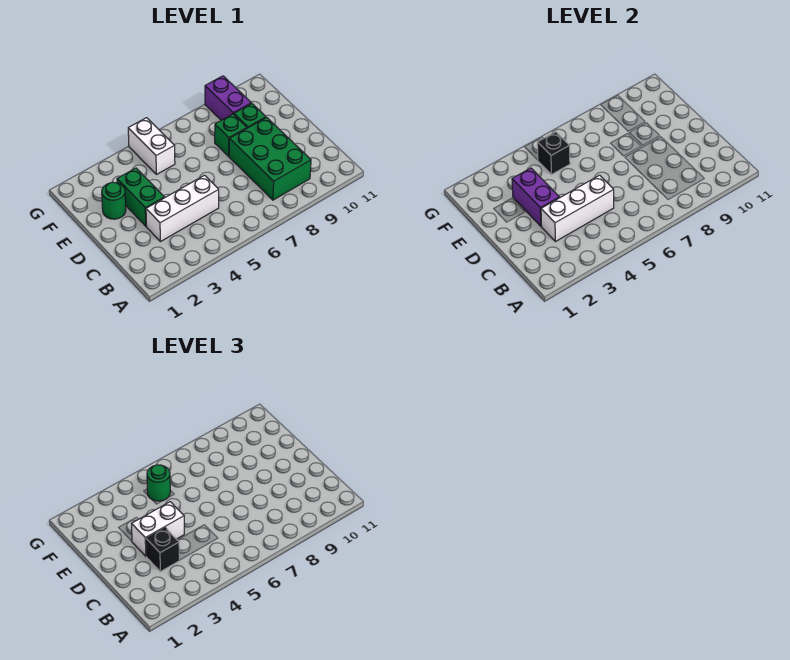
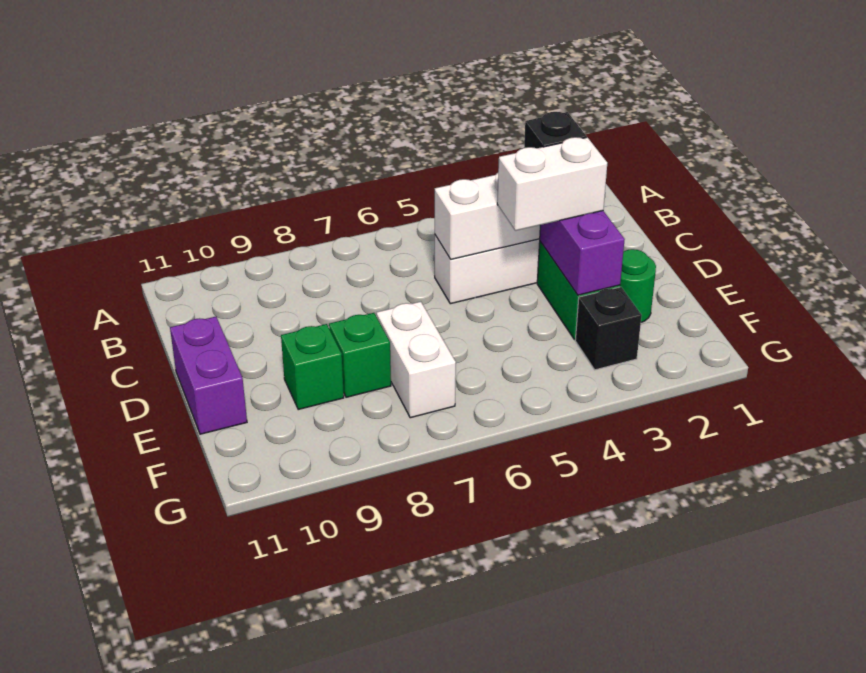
green brick B8:D9 level 1 -> none
white brick F5:G5 level 1 -> white brick E7:F7 level 1
black brick F5 level 2 -> black brick F3 level 1
green round brick F5 level 3 -> none
purple brick F9:G9 level 1 -> purple brick D11:E11 level 1

